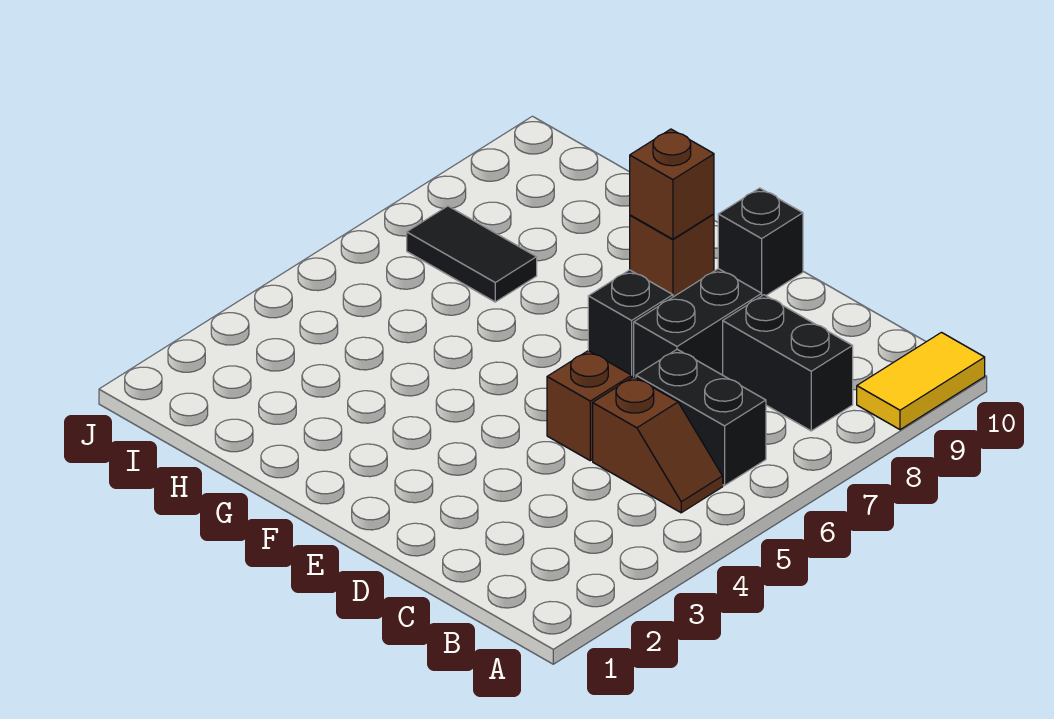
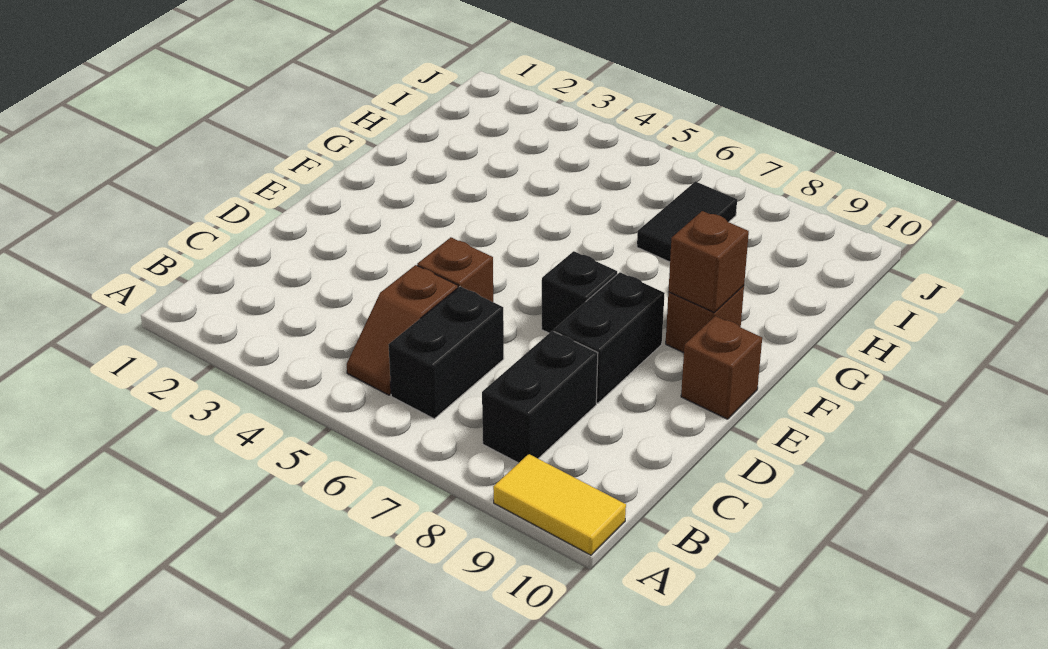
black brick D7:D8 level 1 -> black brick D8:E8 level 1
black brick E10 level 1 -> brown brick E10 level 1

